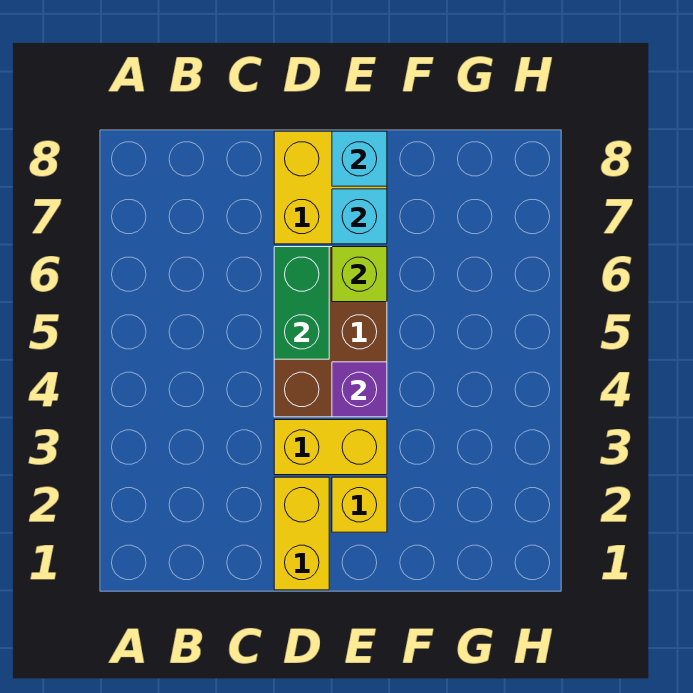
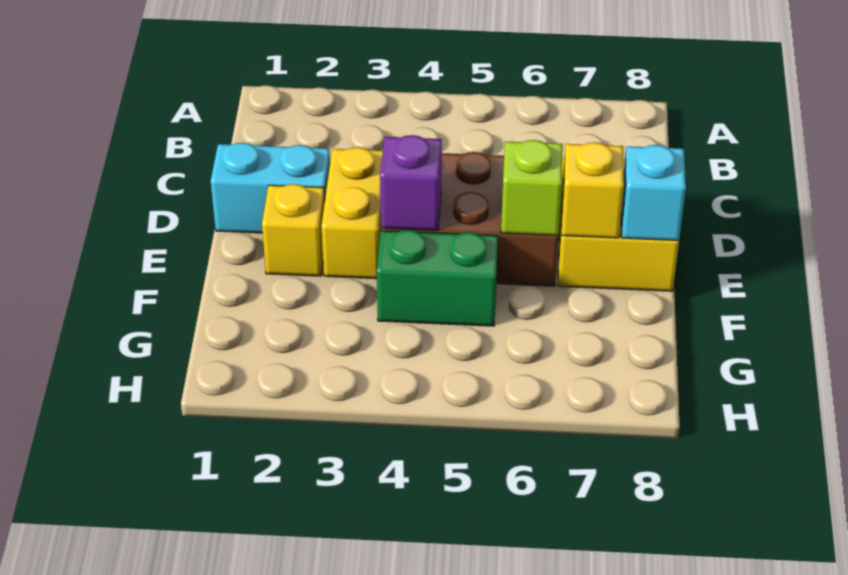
yellow brick D1:D2 level 1 -> cyan brick D1:D2 level 1
green brick D5:D6 level 2 -> green brick F4:F5 level 1
cyan brick E7 level 2 -> yellow brick E7 level 2

